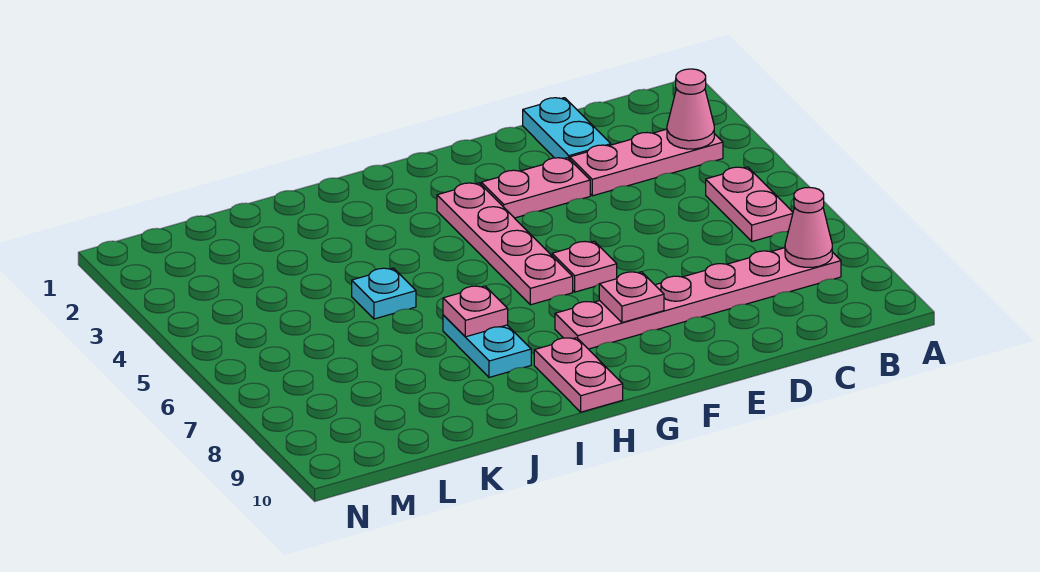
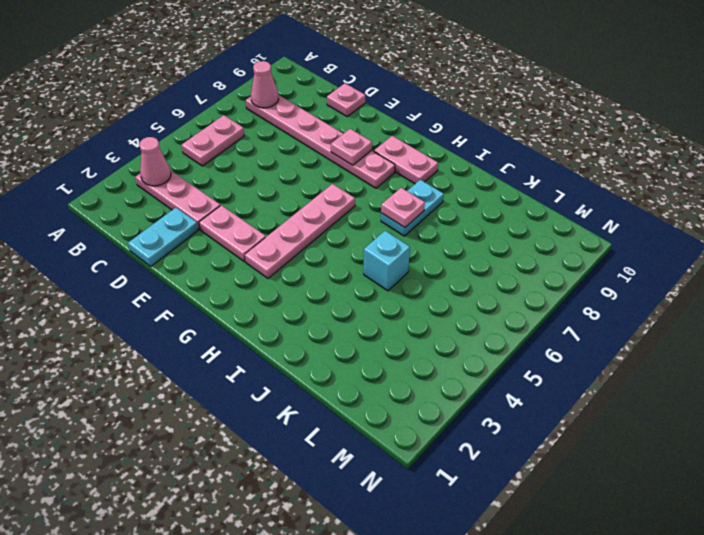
pink plate F6 level 1 -> pink plate D10 level 1
pink plate H9:H10 level 1 -> pink plate G9:H9 level 1
cyan plate J5 level 1 -> cyan brick J5 level 1

